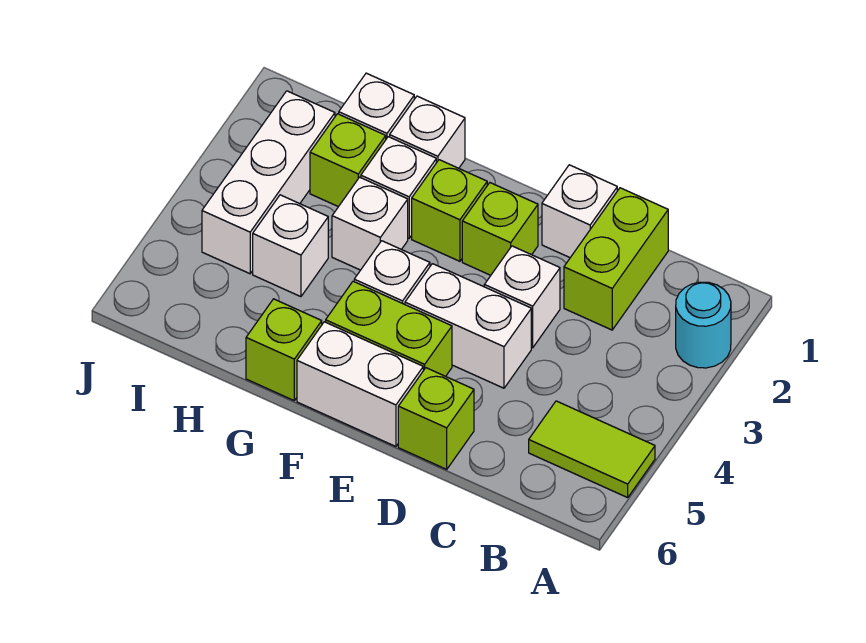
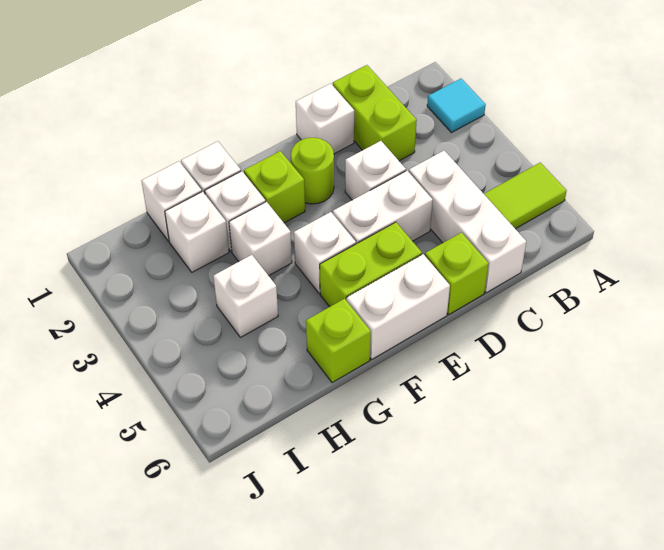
cyan round brick A2 level 1 -> cyan tile A2 level 1
lime brick E2 level 1 -> lime round brick E2 level 1
lime brick H2 level 1 -> white brick H2 level 1
white brick I2:I4 level 1 -> white brick C4:C6 level 1

